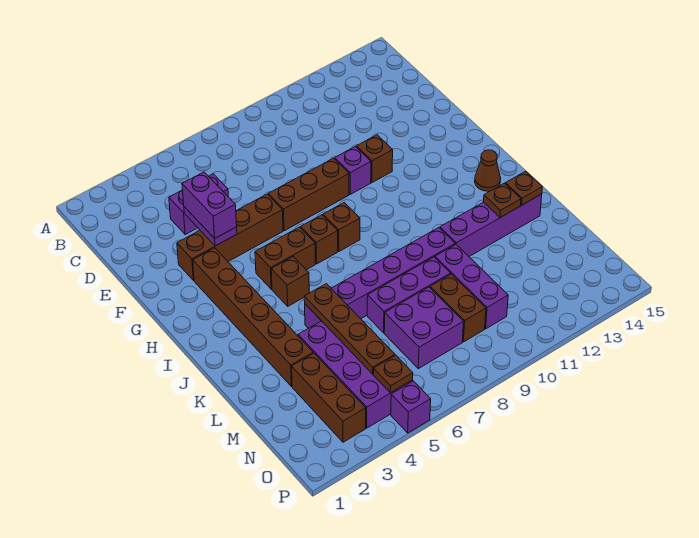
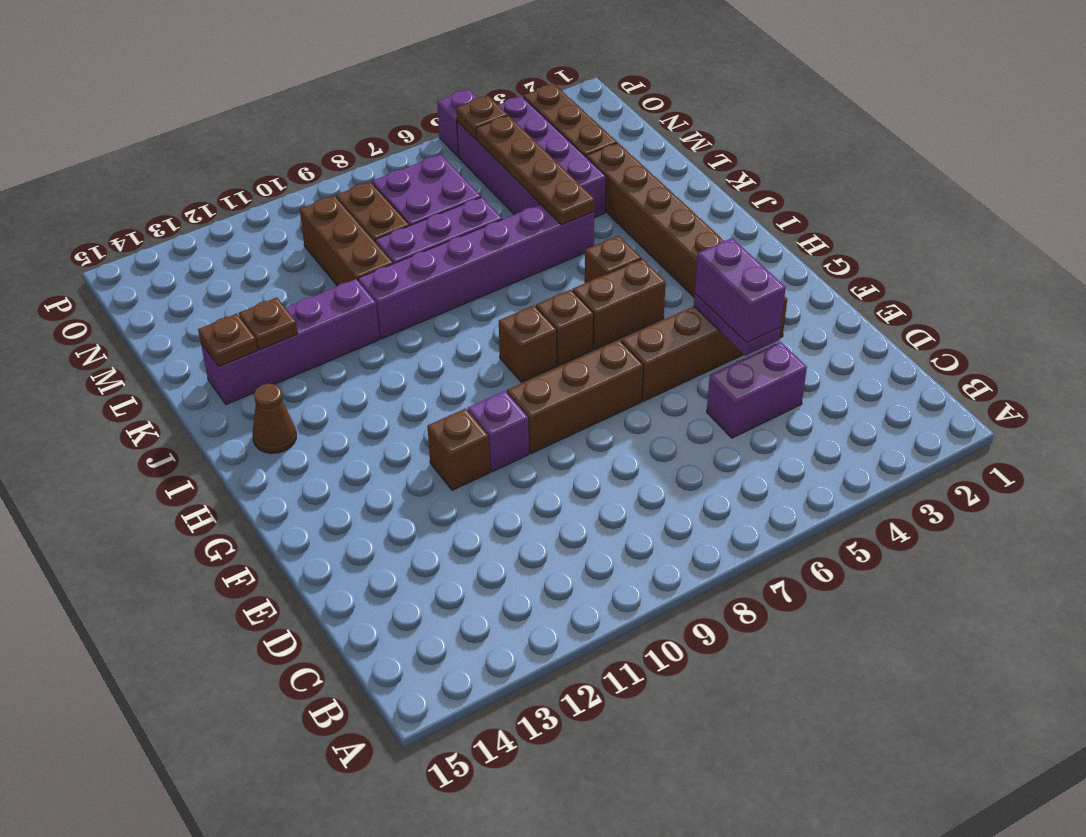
purple brick L10:N10 level 1 -> brown brick L10:N10 level 1

